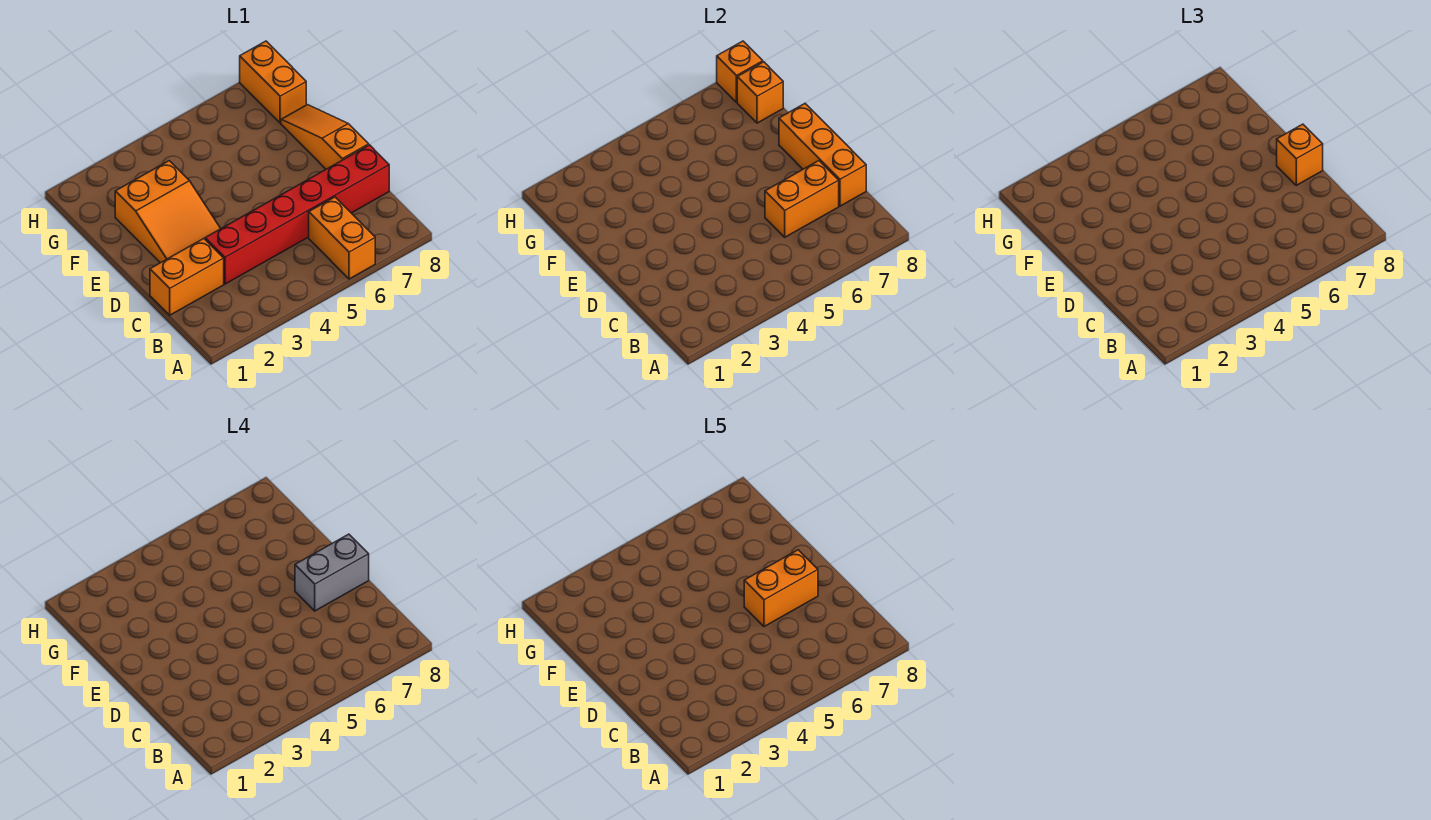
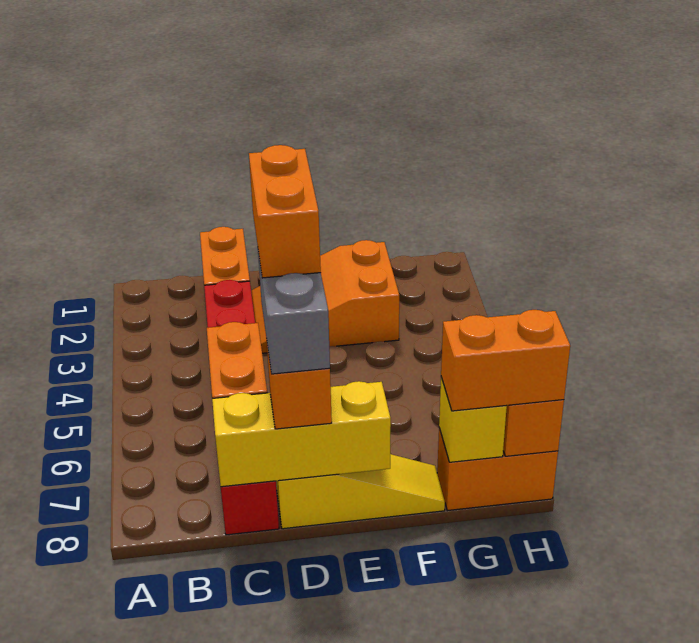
orange brick A6:B6 level 1 -> orange brick G8:H8 level 3
orange brick C8:E8 level 2 -> yellow brick C8:E8 level 2
orange slope D8:F8 level 1 top D -> yellow slope D8:F8 level 1 top D
orange brick G8 level 2 -> yellow brick G8 level 2

